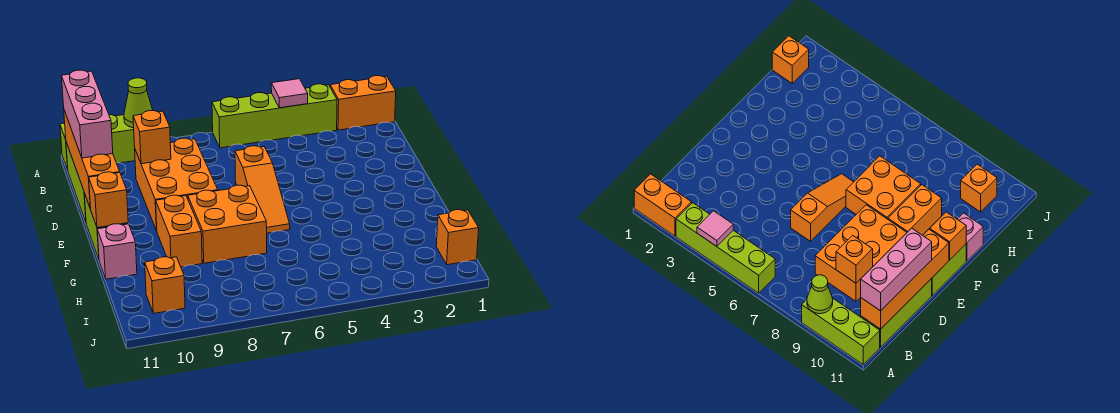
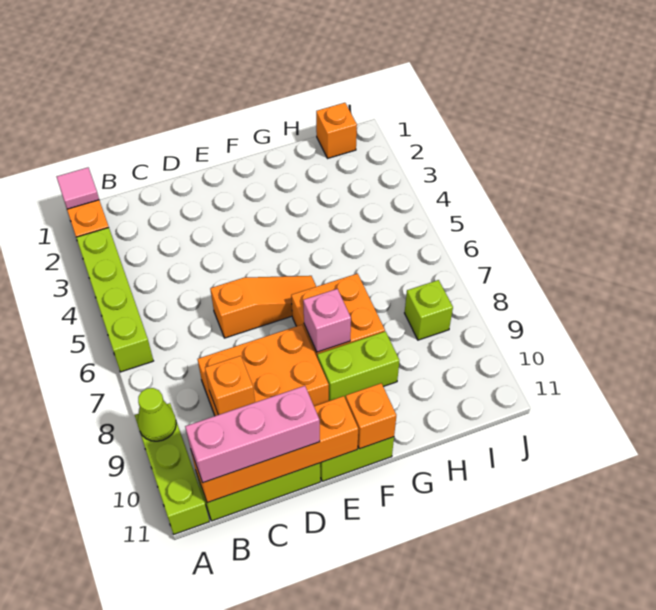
pink tile A4 level 2 -> pink tile A1 level 2
orange brick F9:G9 level 1 -> lime brick F9:G9 level 1
pink brick G11 level 1 -> pink brick F8 level 2
none -> lime brick I8 level 1
orange brick I10 level 1 -> none

